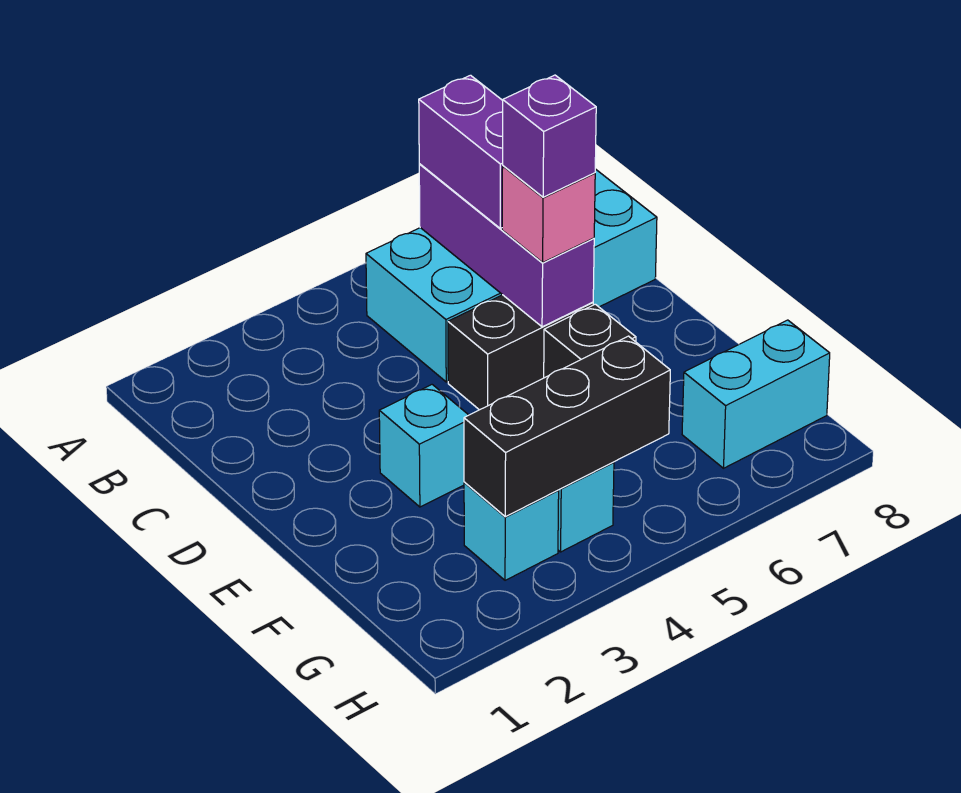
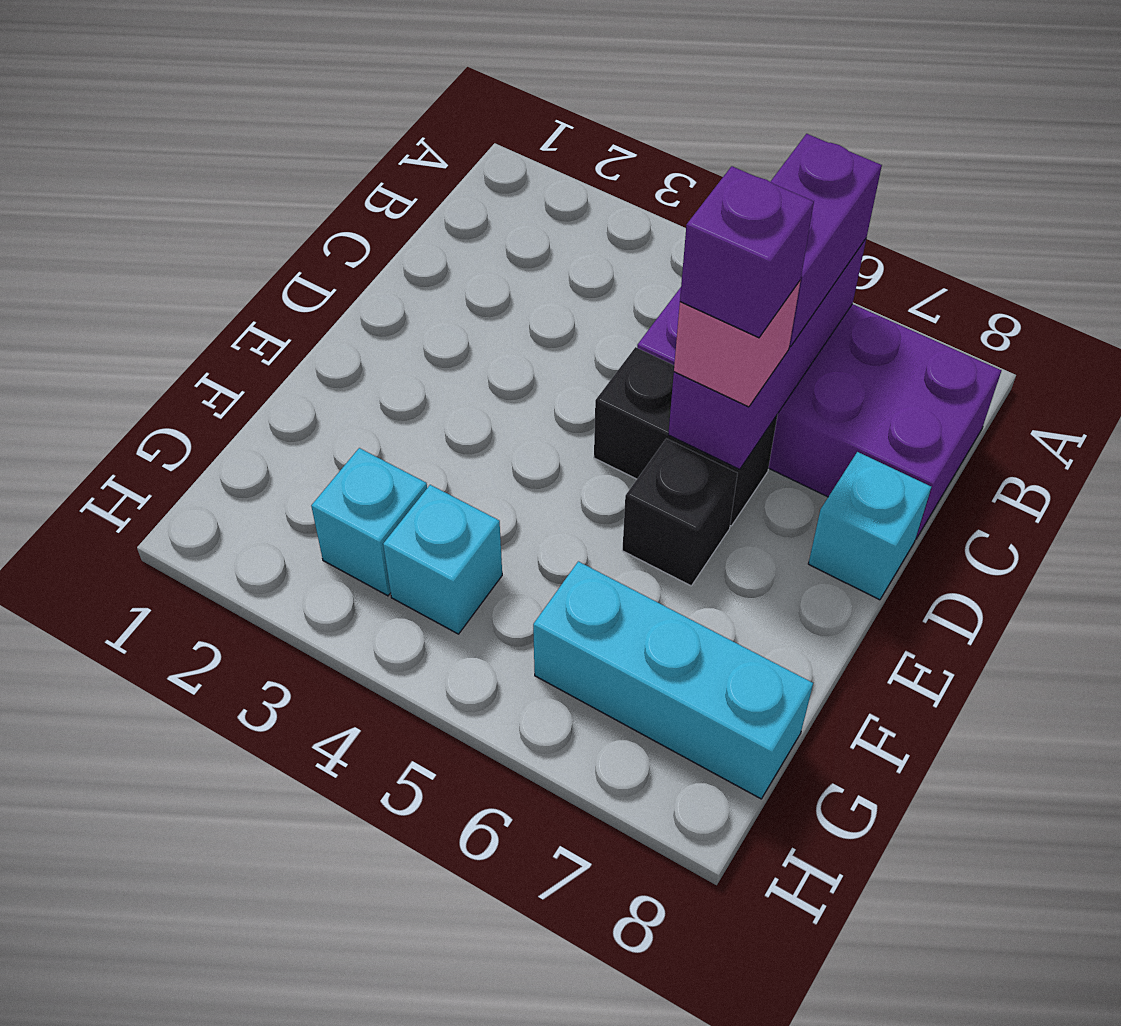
cyan brick B5:C8 level 1 -> purple brick B5:C8 level 1
cyan brick E3 level 1 -> cyan brick D8 level 1
black brick G3:G5 level 2 -> none
cyan brick G7:G8 level 1 -> cyan brick G6:G8 level 1

